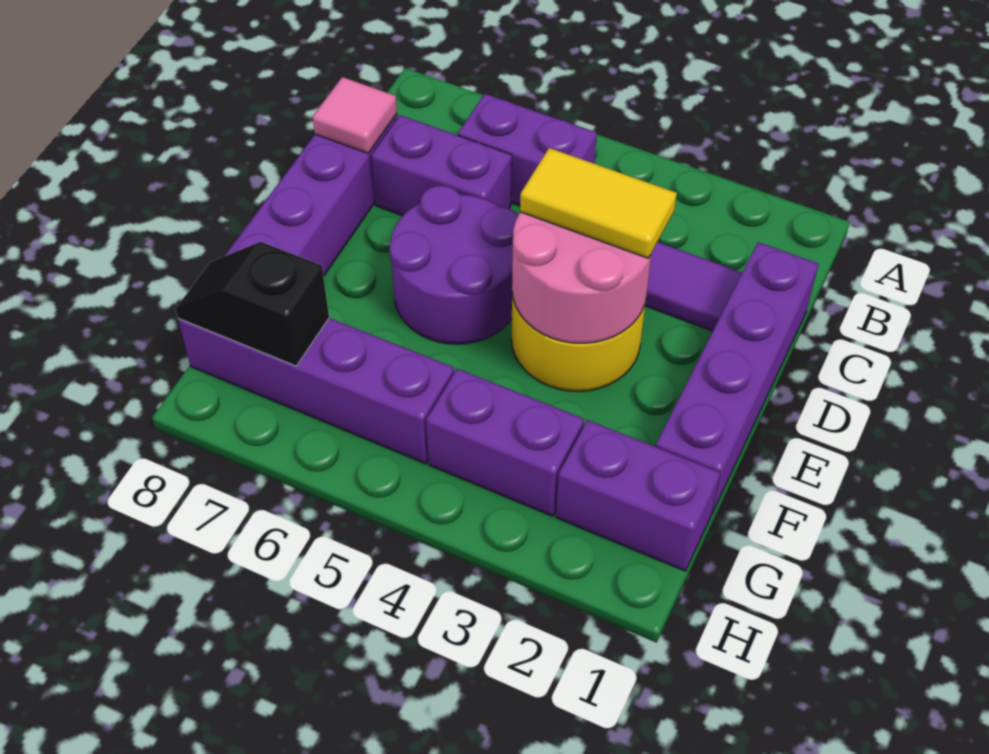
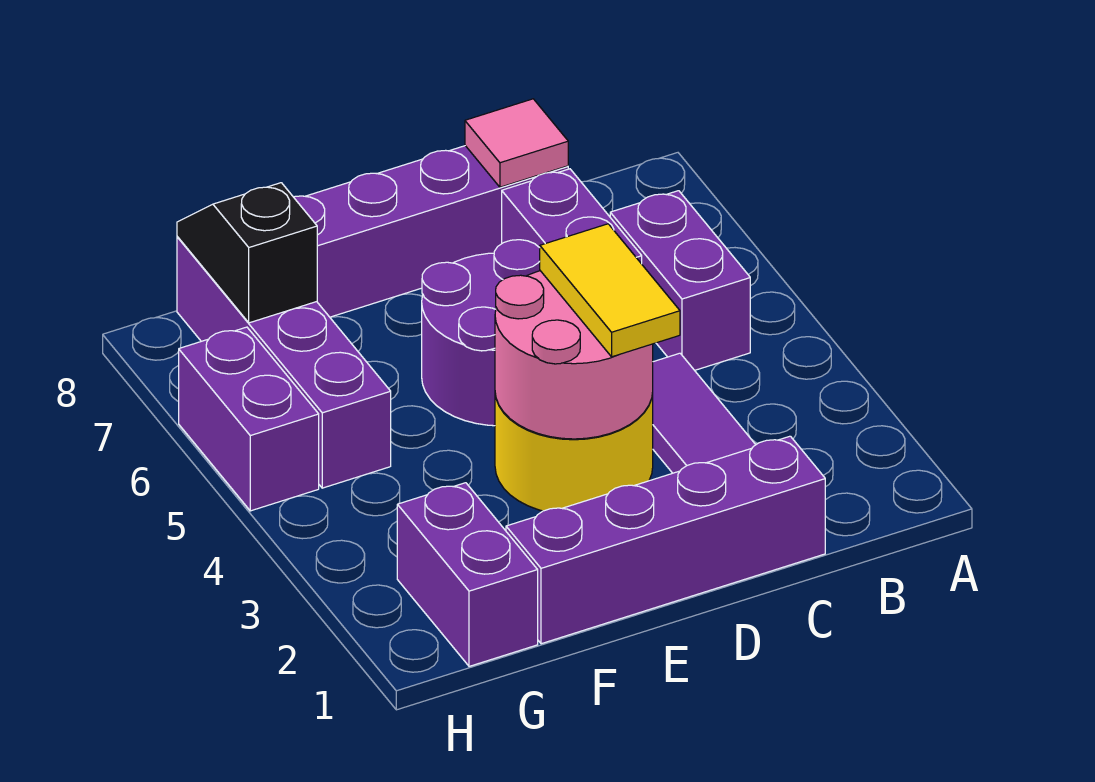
purple brick G3:G4 level 1 -> purple brick H5:H6 level 1

